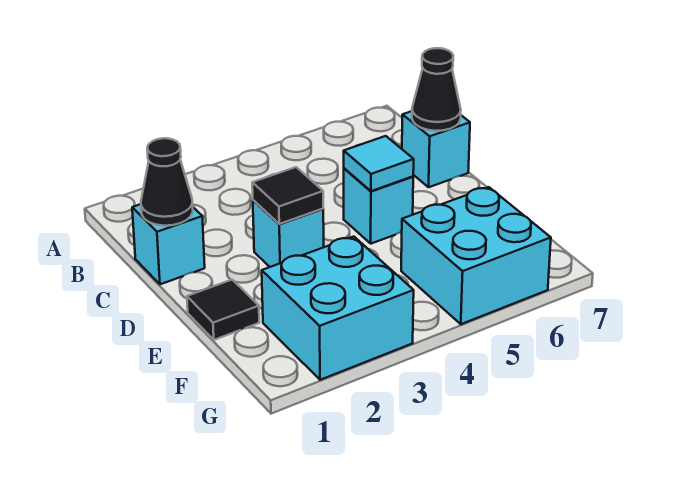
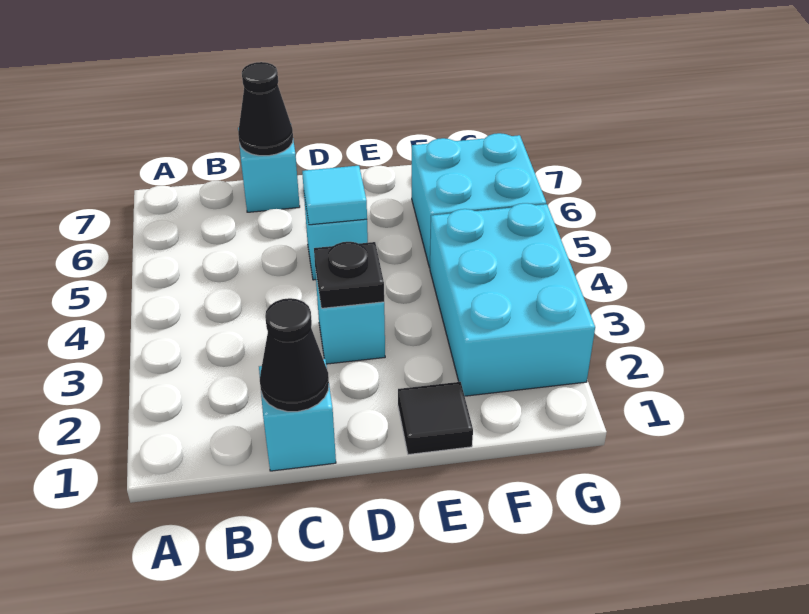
black tile D3 level 2 -> black plate D3 level 2
cyan brick F2:G3 level 1 -> cyan brick F2:G4 level 1

